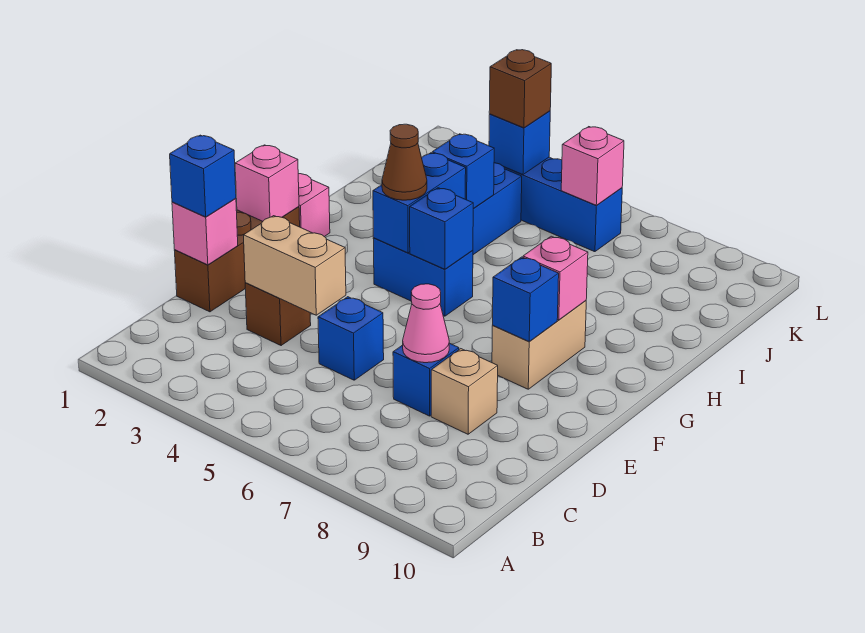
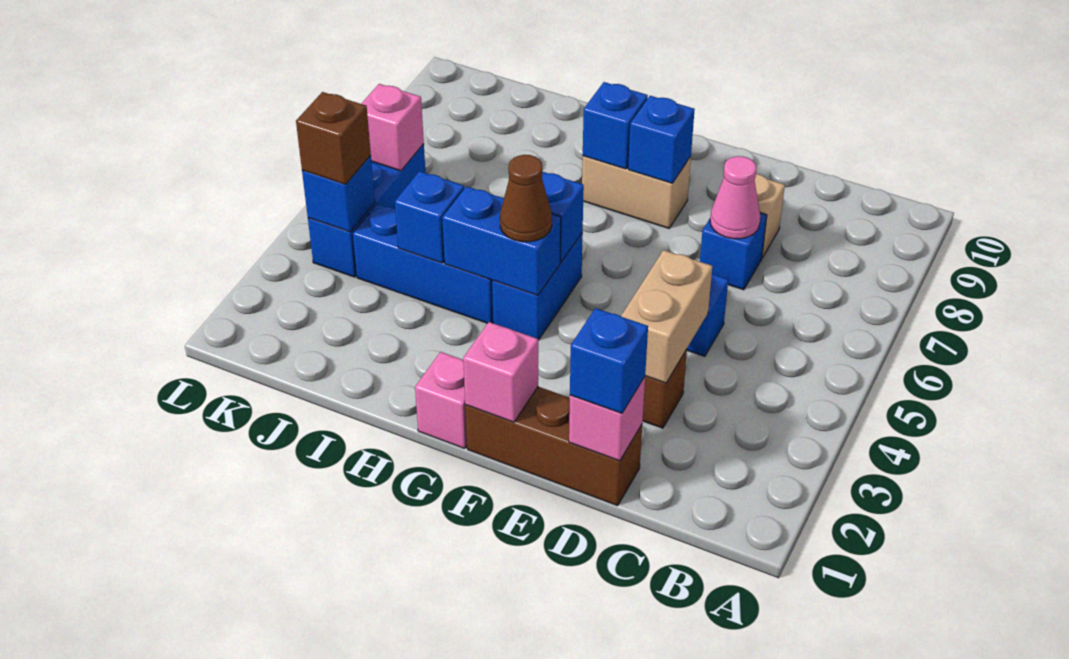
pink brick G8 level 2 -> blue brick G8 level 2

